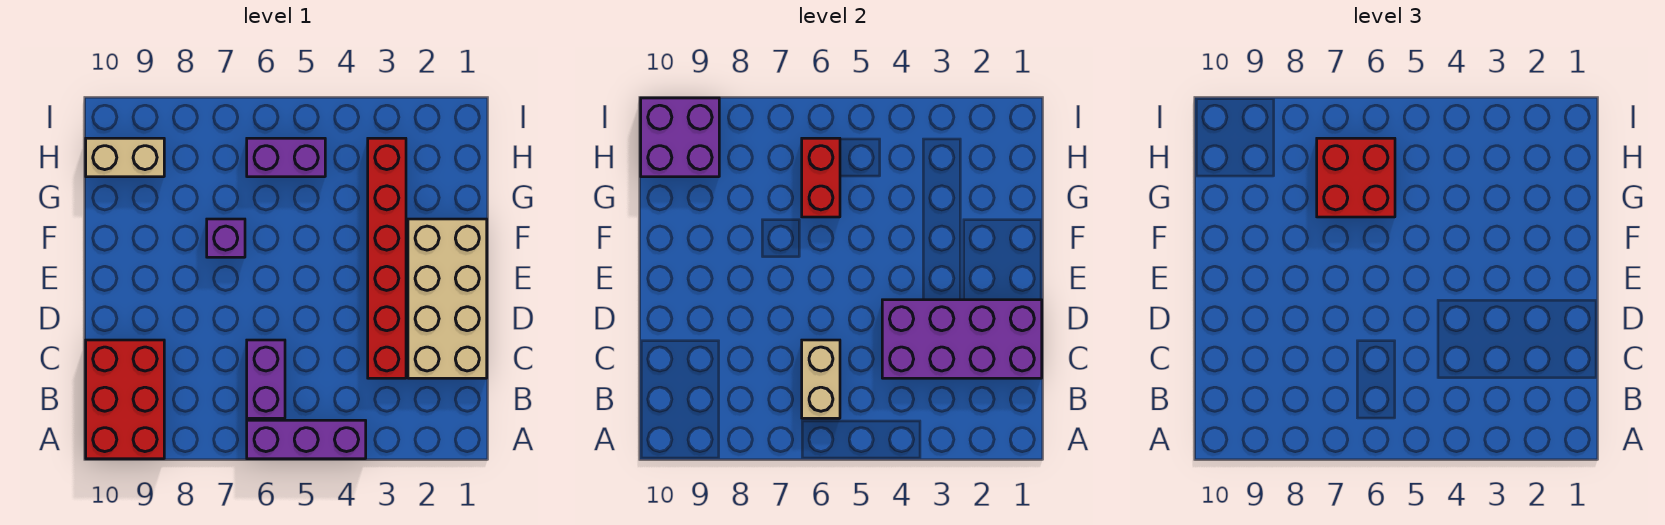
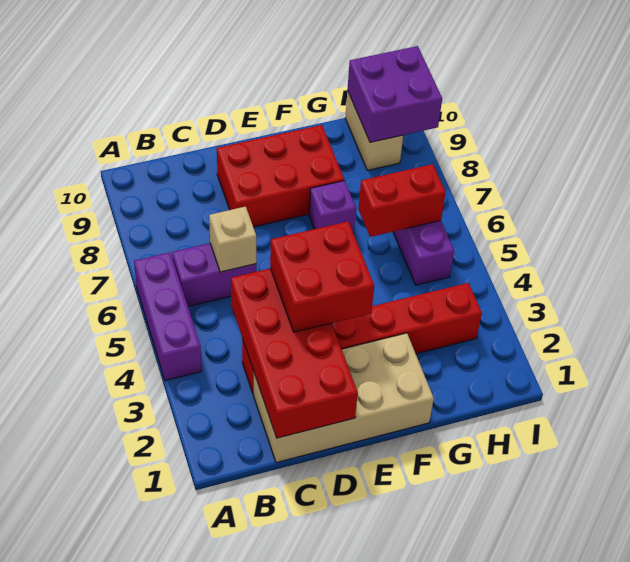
red brick A9:C10 level 1 -> red brick D8:F9 level 1
tan brick B6:C6 level 2 -> tan brick C6 level 2
purple brick C1:D4 level 2 -> red brick C1:D4 level 2
red brick G6:H7 level 3 -> red brick D3:E4 level 3

